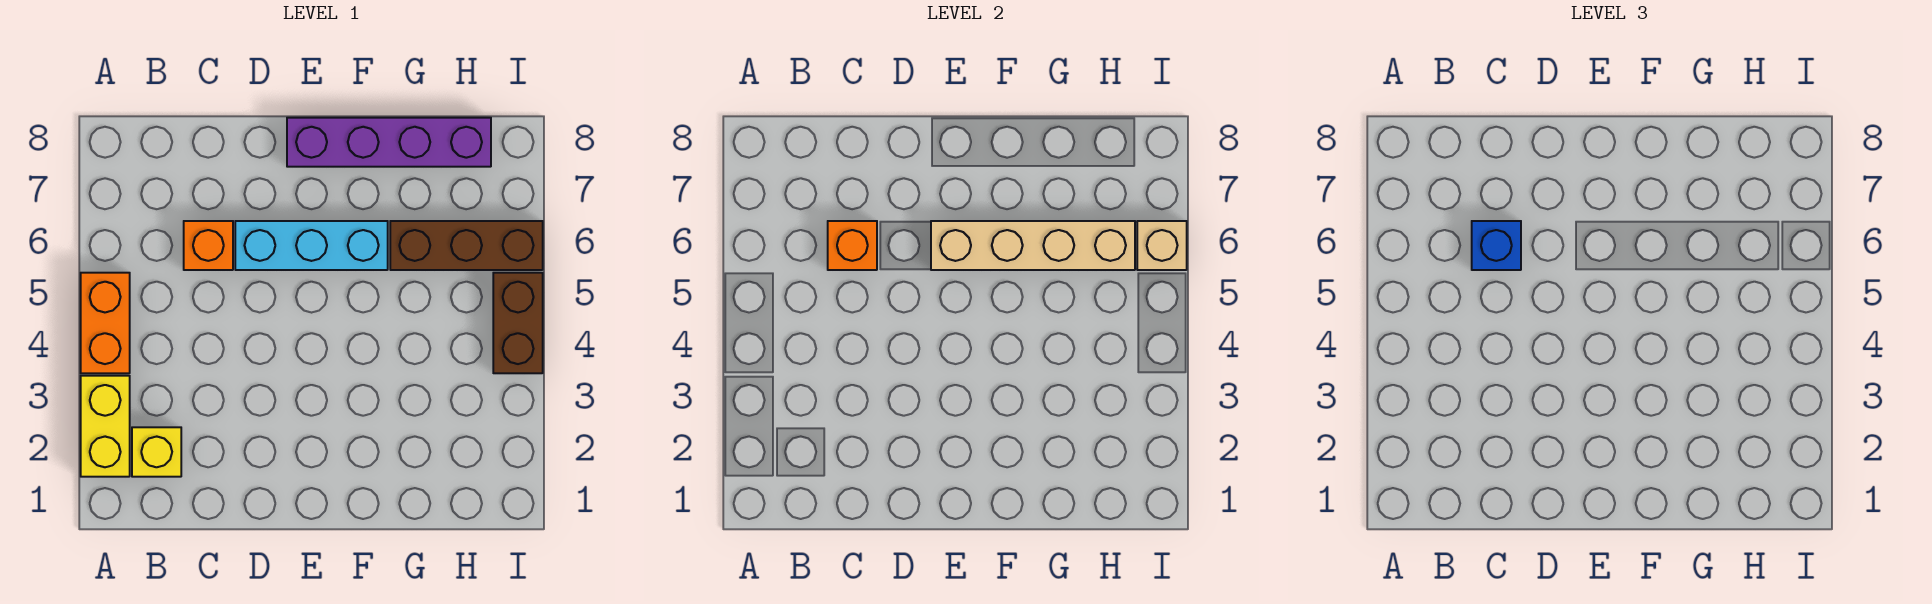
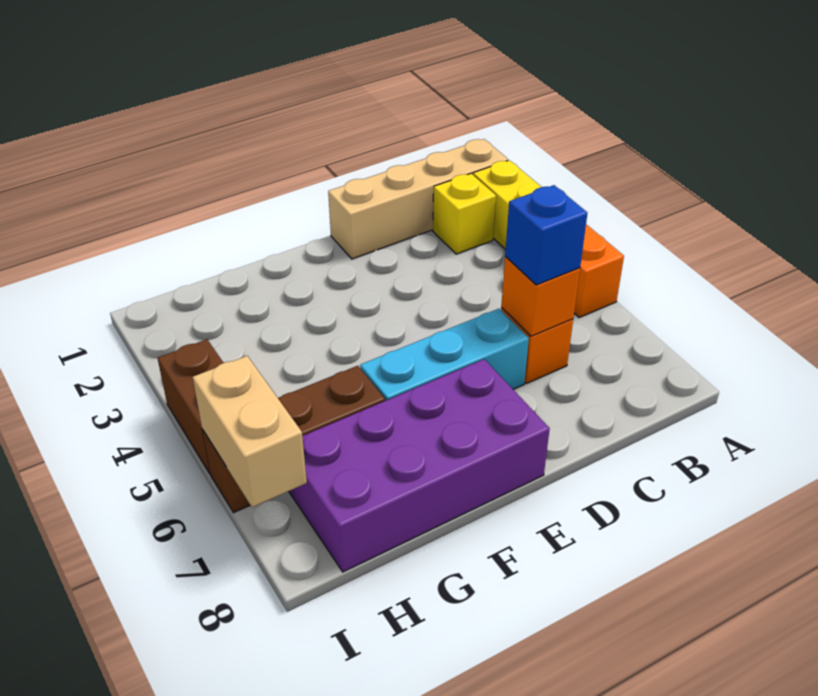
tan brick E6:H6 level 2 -> tan brick A1:D1 level 1
purple brick E8:H8 level 1 -> purple brick E7:H8 level 1
tan brick I6 level 2 -> tan brick I6:I7 level 2

